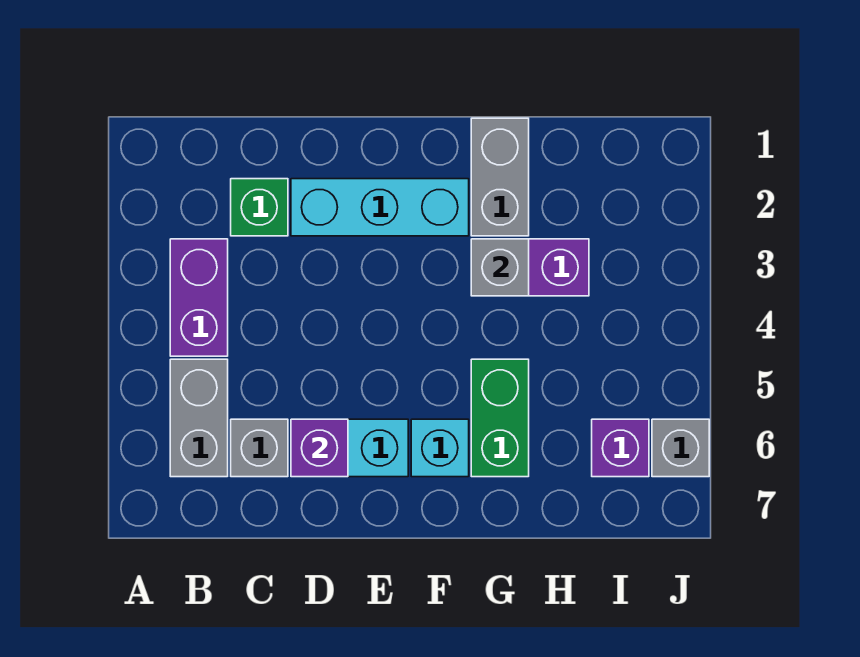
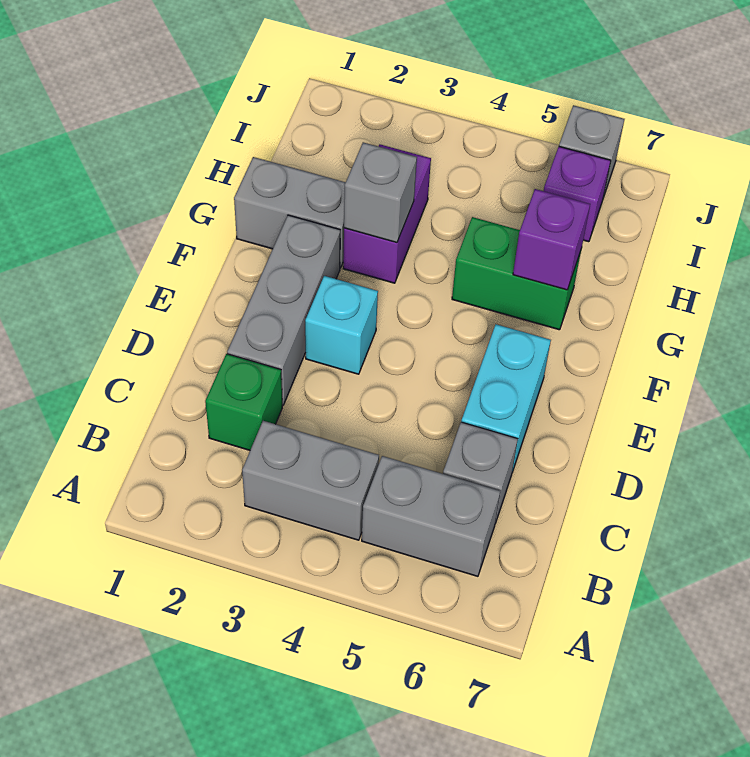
purple brick B3:B4 level 1 -> grey brick B3:B4 level 1
cyan brick D2:F2 level 1 -> grey brick D2:F2 level 1
purple brick D6 level 2 -> purple brick G6 level 2
cyan brick F6 level 1 -> cyan brick E3 level 1

